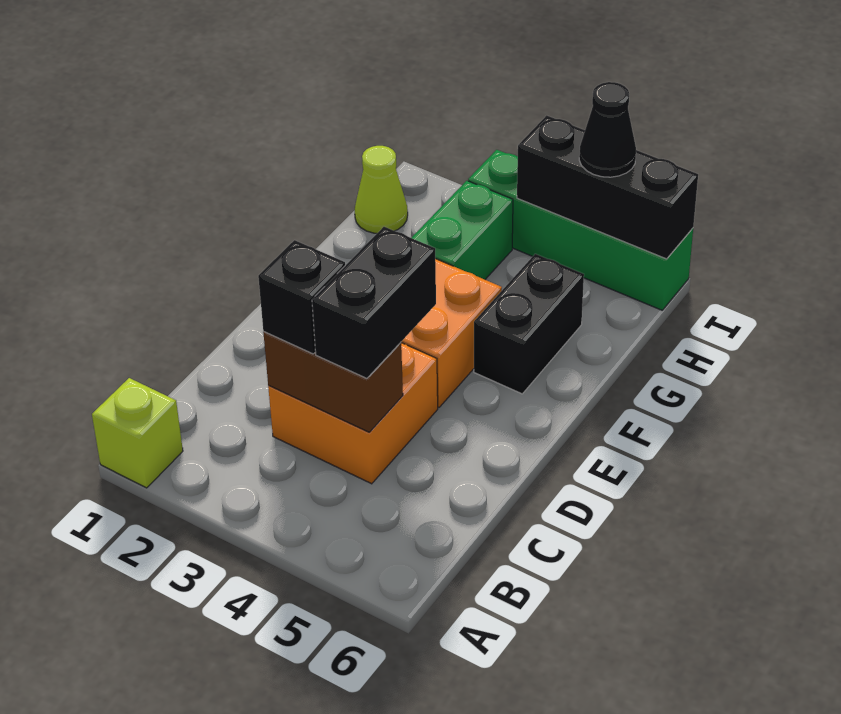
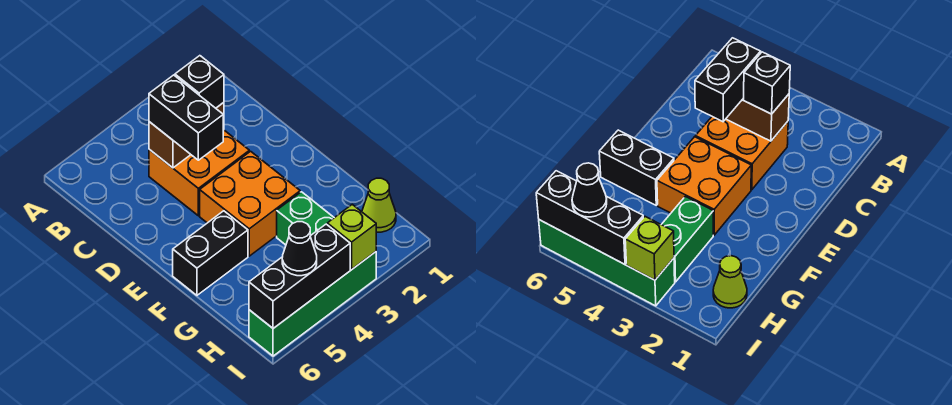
lime brick A1 level 1 -> lime brick I3 level 2
black brick F5:G5 level 1 -> black brick F5:F6 level 1

